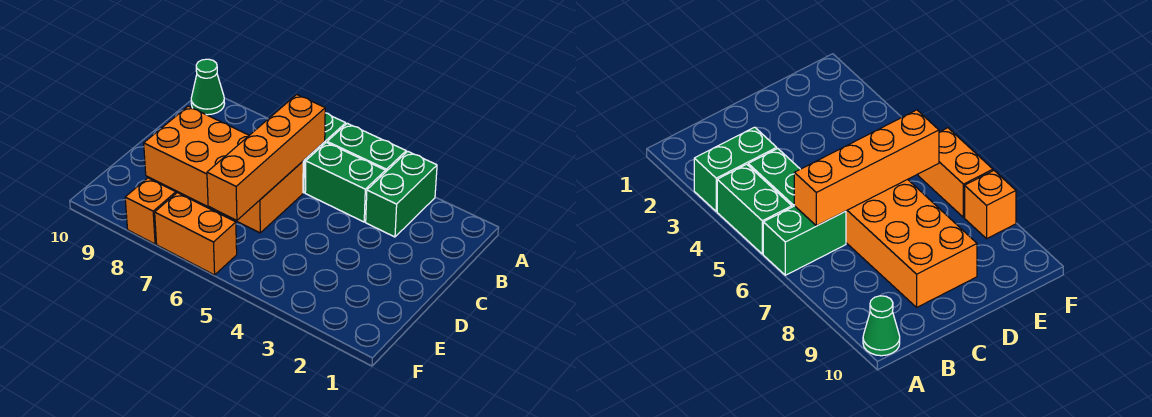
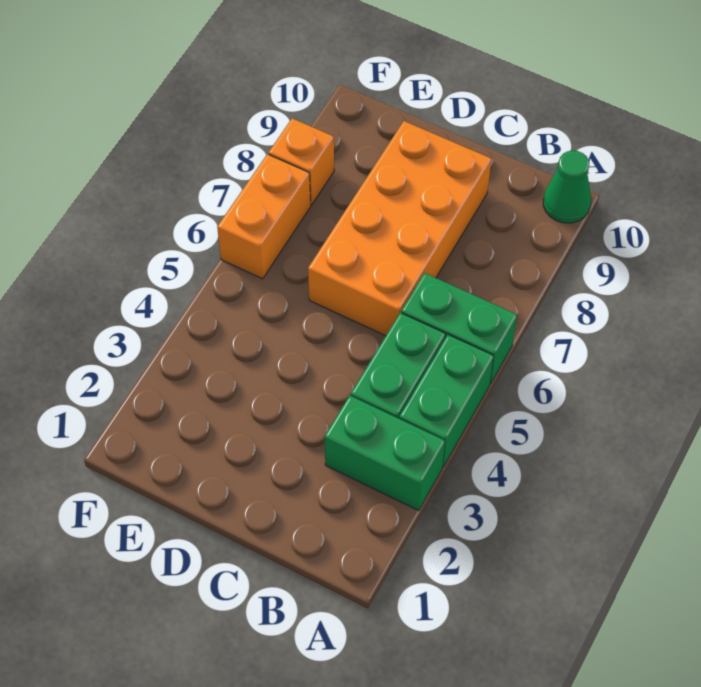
orange brick B6:E6 level 2 -> none

